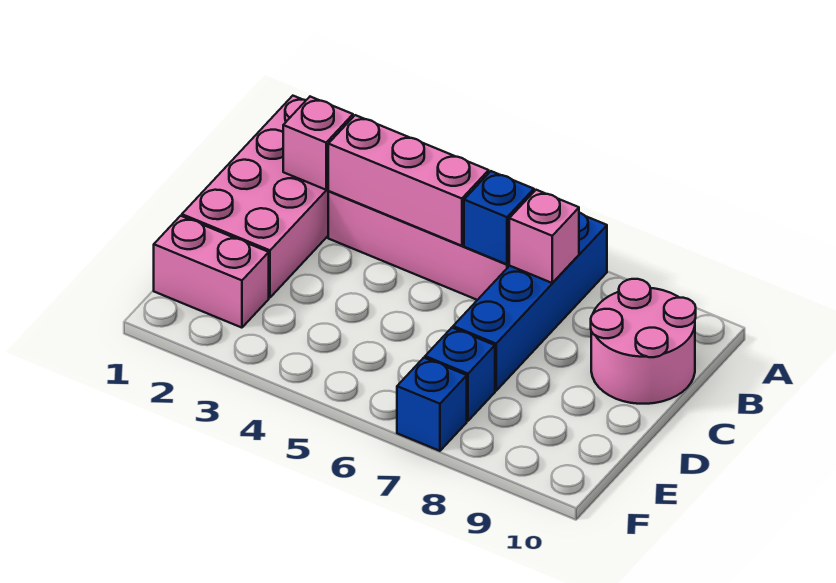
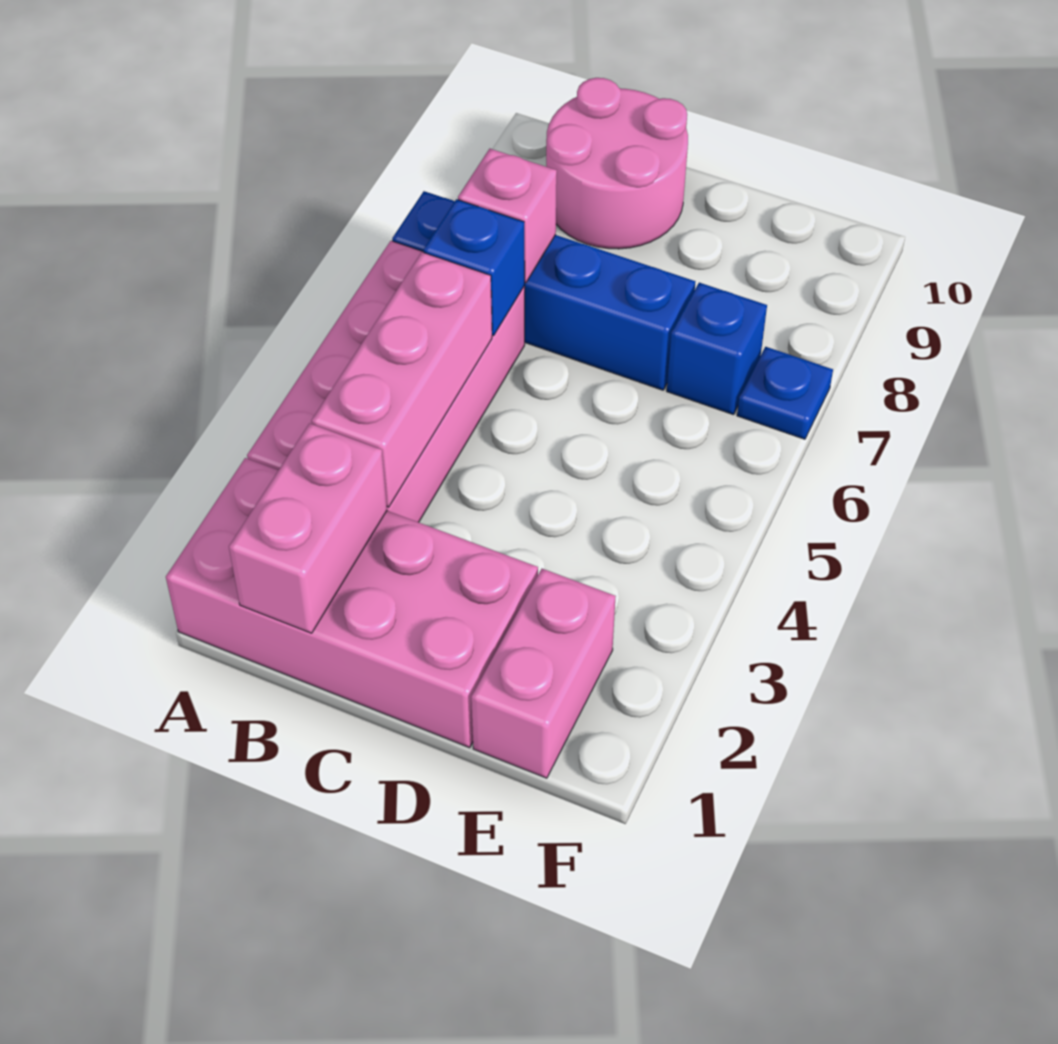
pink brick B2 level 2 -> pink brick B1:B2 level 2
blue brick F7 level 1 -> blue plate F7 level 1

